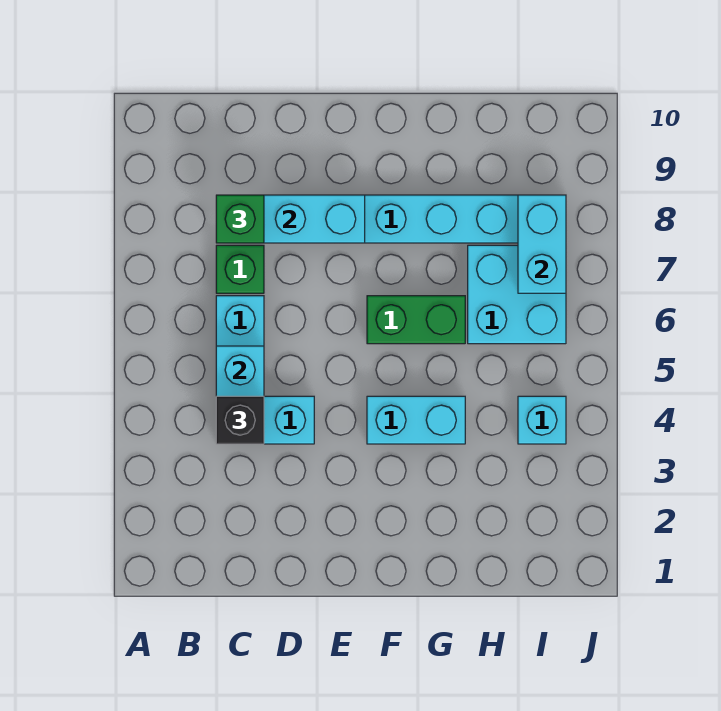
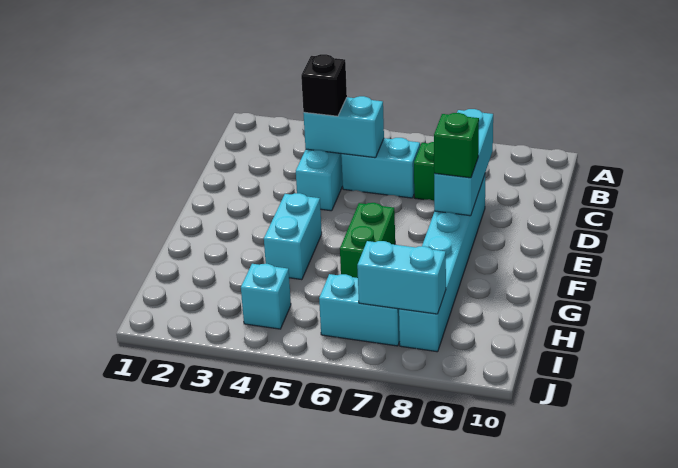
green brick C8 level 3 -> green brick E8 level 3
cyan brick H6:I7 level 1 -> cyan brick I6:I7 level 1

